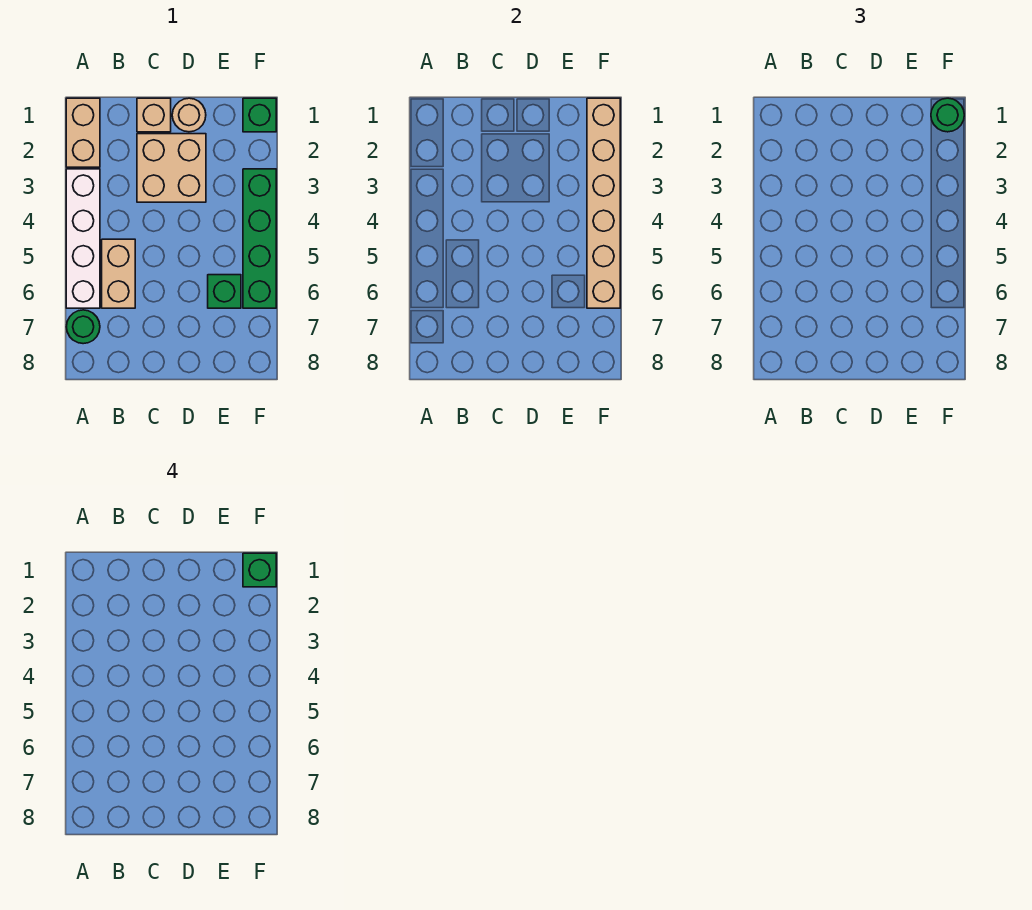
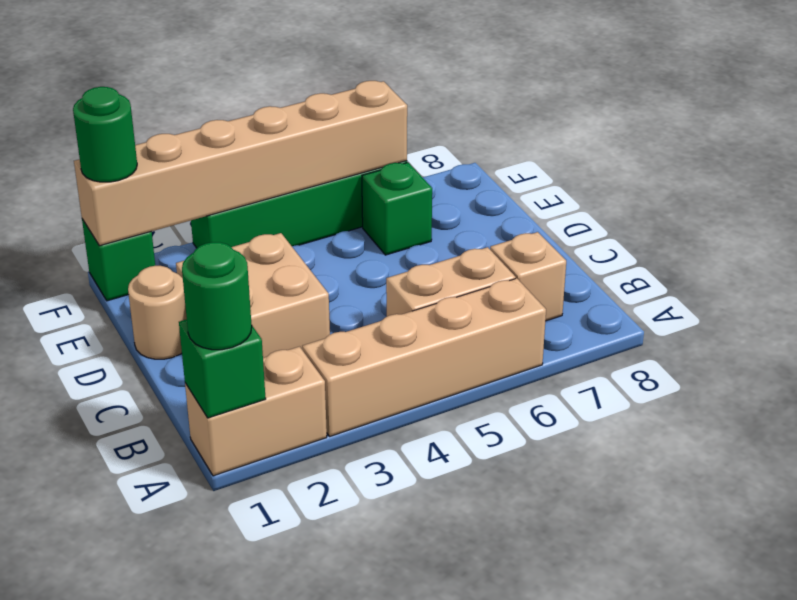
white brick A3:A6 level 1 -> tan brick A3:A6 level 1
green round brick A7 level 1 -> green round brick A1 level 3
tan brick C1 level 1 -> tan brick B7 level 1
green brick F1 level 4 -> green brick A1 level 2

